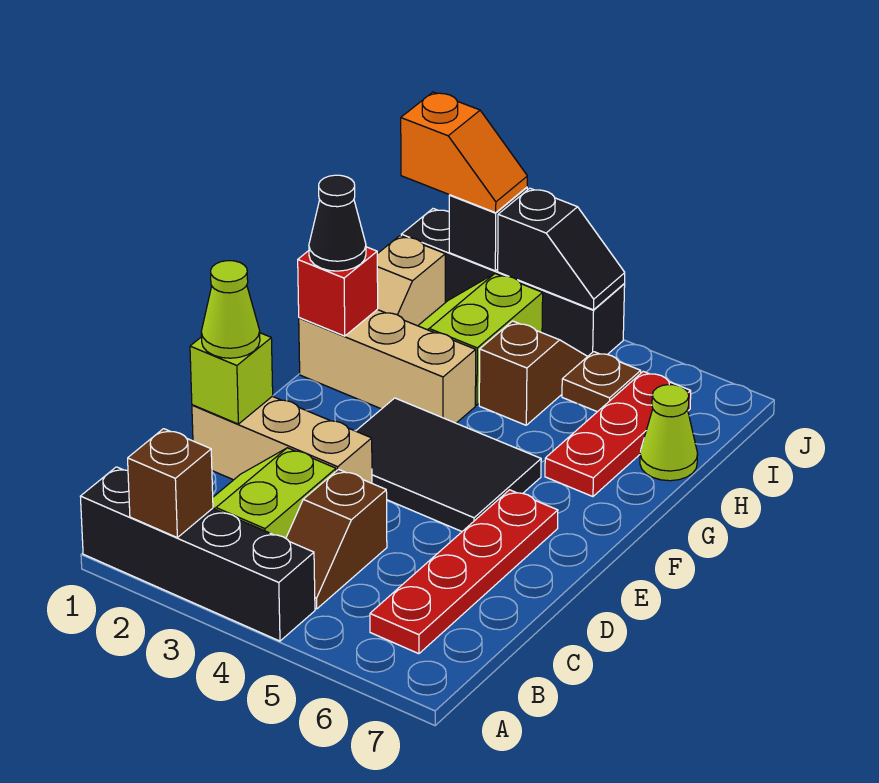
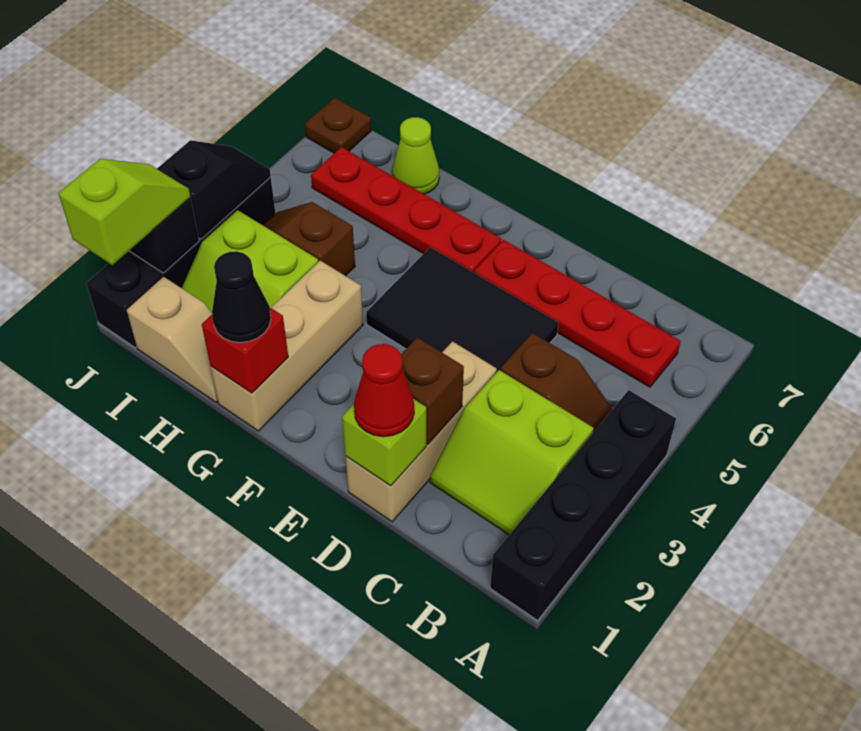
brown brick A2 level 2 -> brown brick D2 level 2
lime cone D1 level 3 -> red cone D1 level 3
black tile E3:F5 level 1 -> black tile D4:F5 level 1
red plate G6:I6 level 1 -> red plate F6:I6 level 1
brown plate I5 level 1 -> brown plate J7 level 1
orange slope J1:J2 level 3 top 1 -> lime slope J1:J2 level 3 top 1

